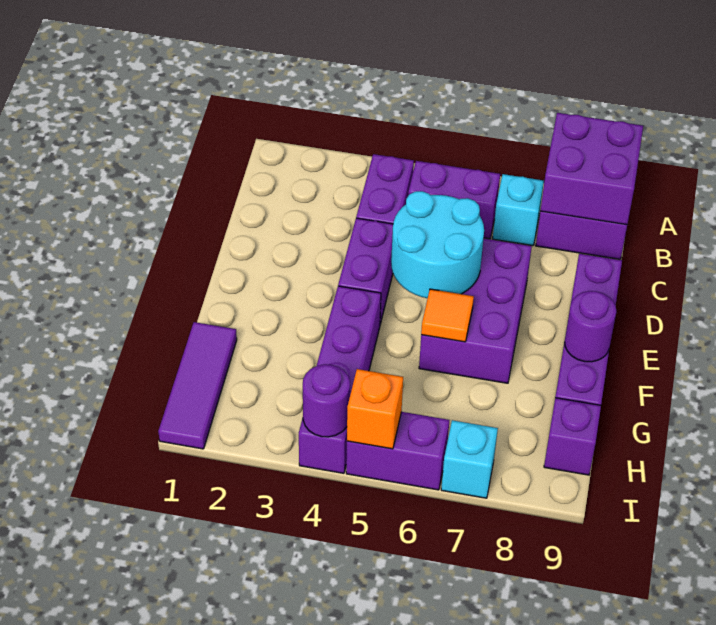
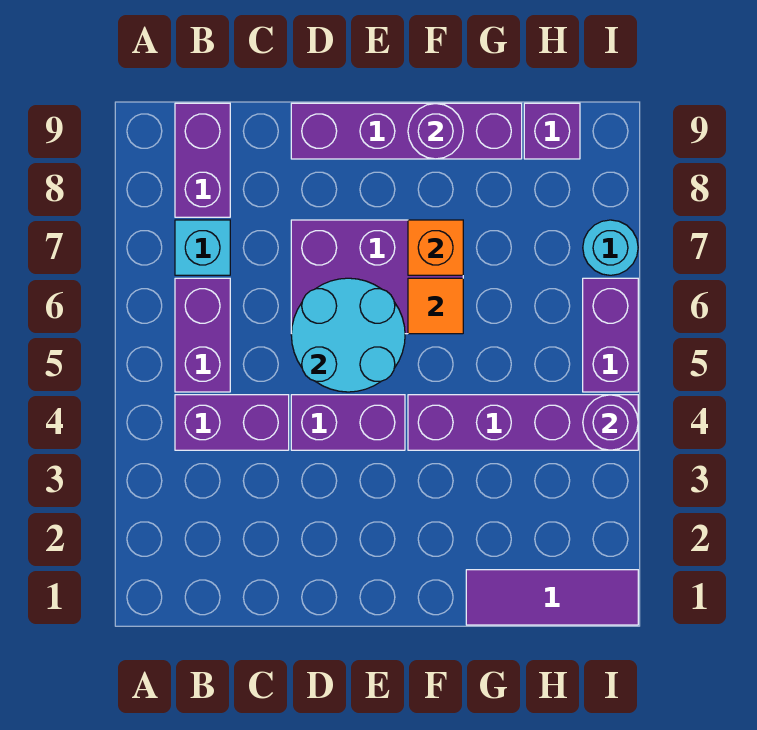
purple brick A8:B9 level 2 -> none
orange brick I5 level 2 -> orange brick F7 level 2
cyan brick I7 level 1 -> cyan round brick I7 level 1

